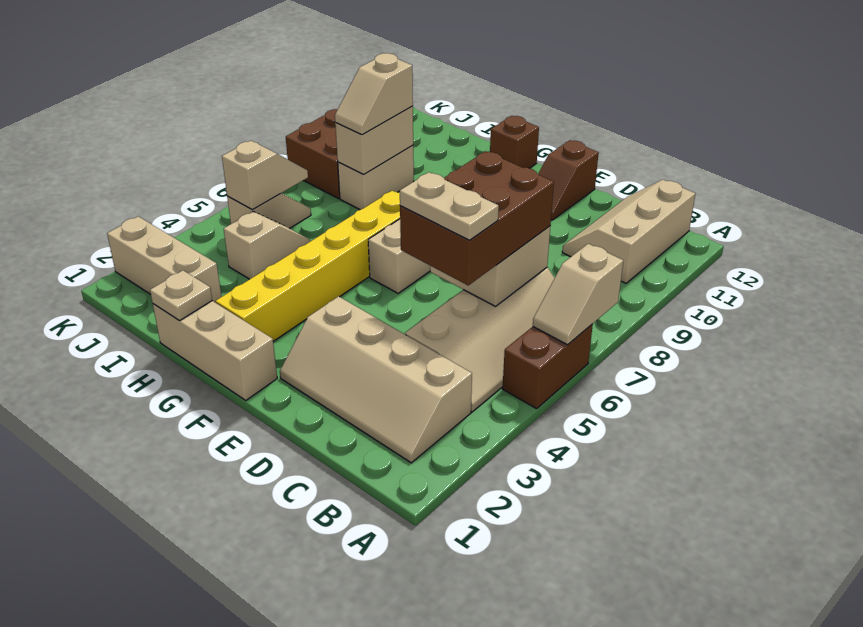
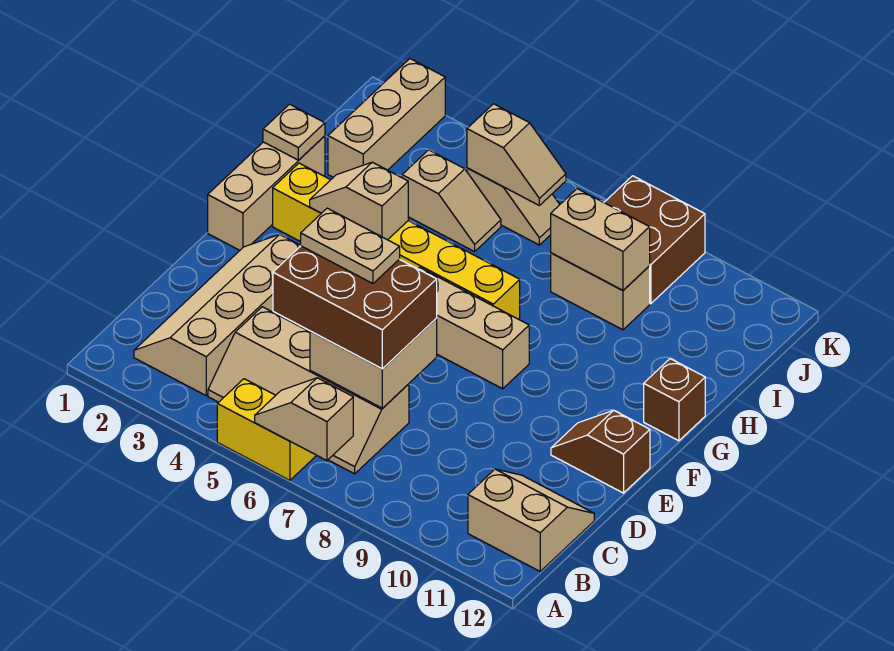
brown brick A5:A6 level 1 -> yellow brick A5:A6 level 1
tan slope B10:C12 level 1 top B -> tan slope B11:C12 level 1 top B
tan plate C5:D5 level 4 -> tan plate D5:D6 level 4
tan slope I8:I9 level 3 top 9 -> tan slope G3:G4 level 2 top 4

